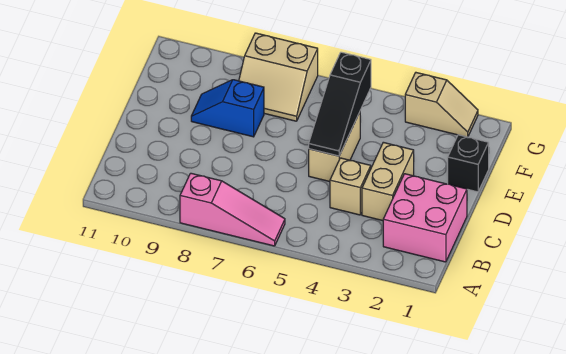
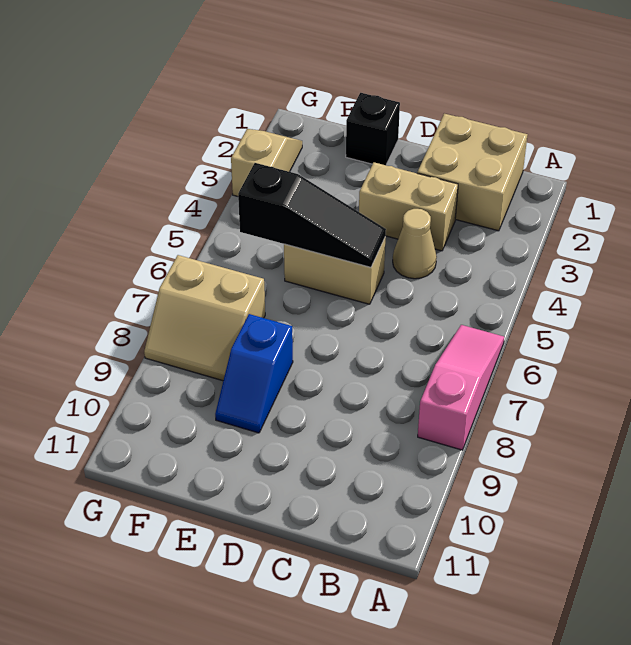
pink brick B1:C2 level 1 -> tan brick B1:C2 level 1
tan brick C4 level 1 -> tan cone C4 level 1
tan slope F7:G8 level 1 top G -> tan slope F7:G8 level 1 top 7

